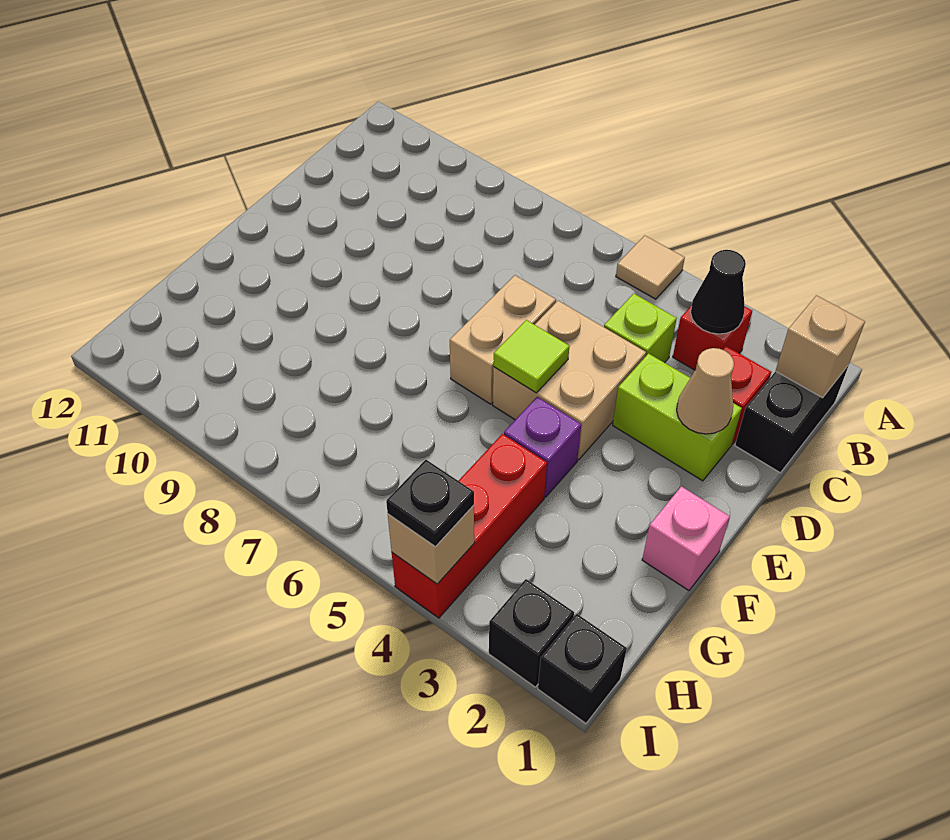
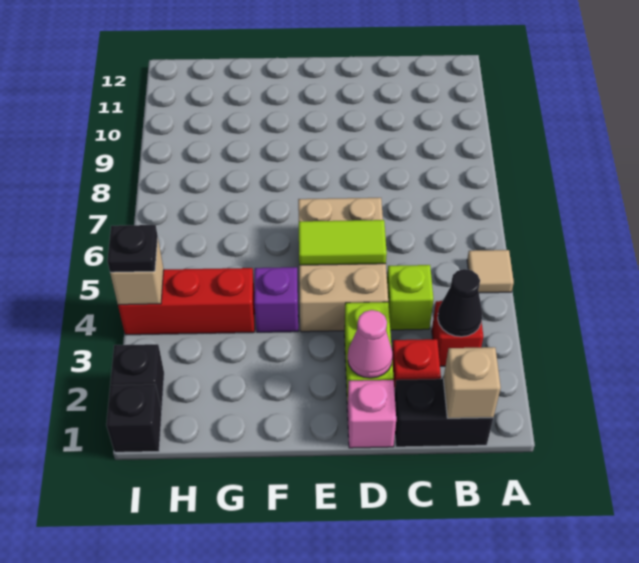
tan cone D2 level 2 -> pink cone D2 level 2
lime tile E5 level 2 -> lime tile D5:E5 level 2
pink brick F1 level 1 -> pink brick D1 level 1

